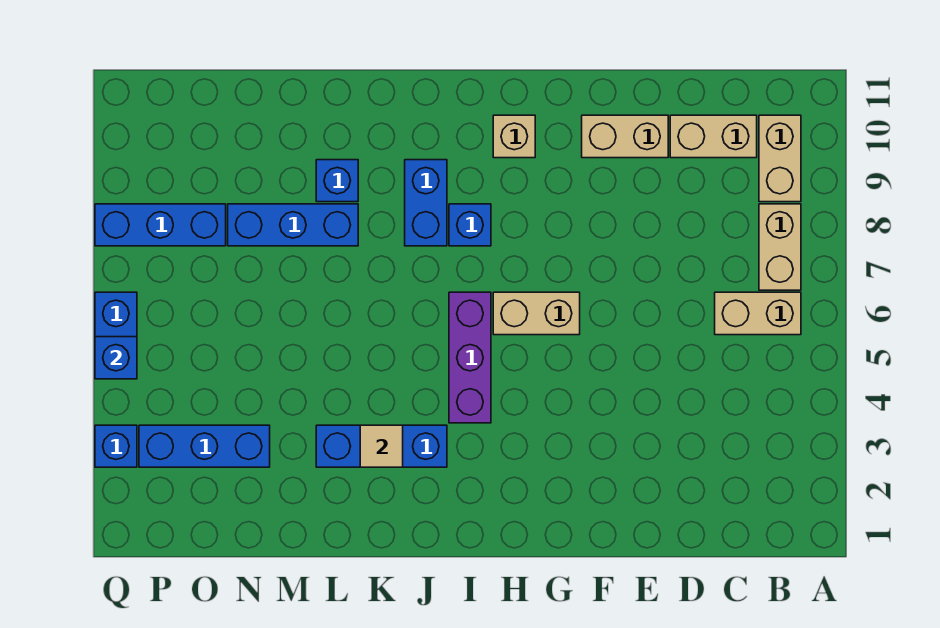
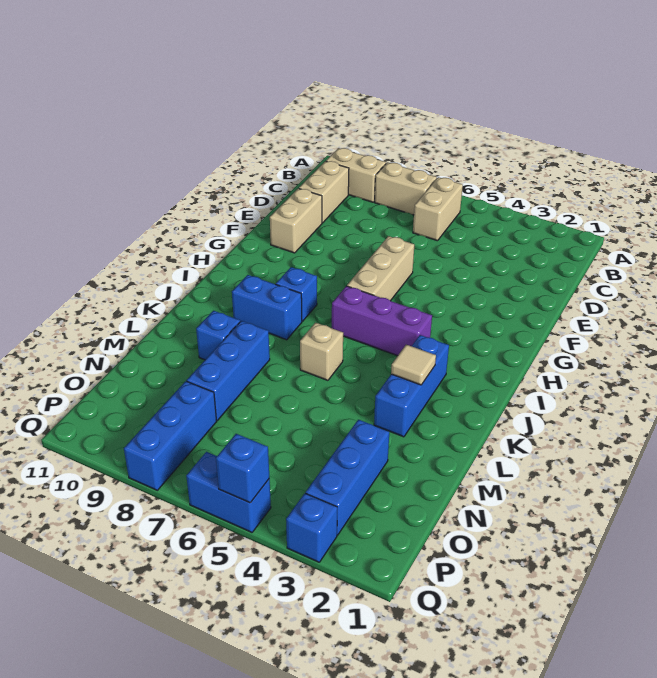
tan brick G6:H6 level 1 -> tan brick F6:H6 level 1
tan brick H10 level 1 -> tan brick K6 level 1

